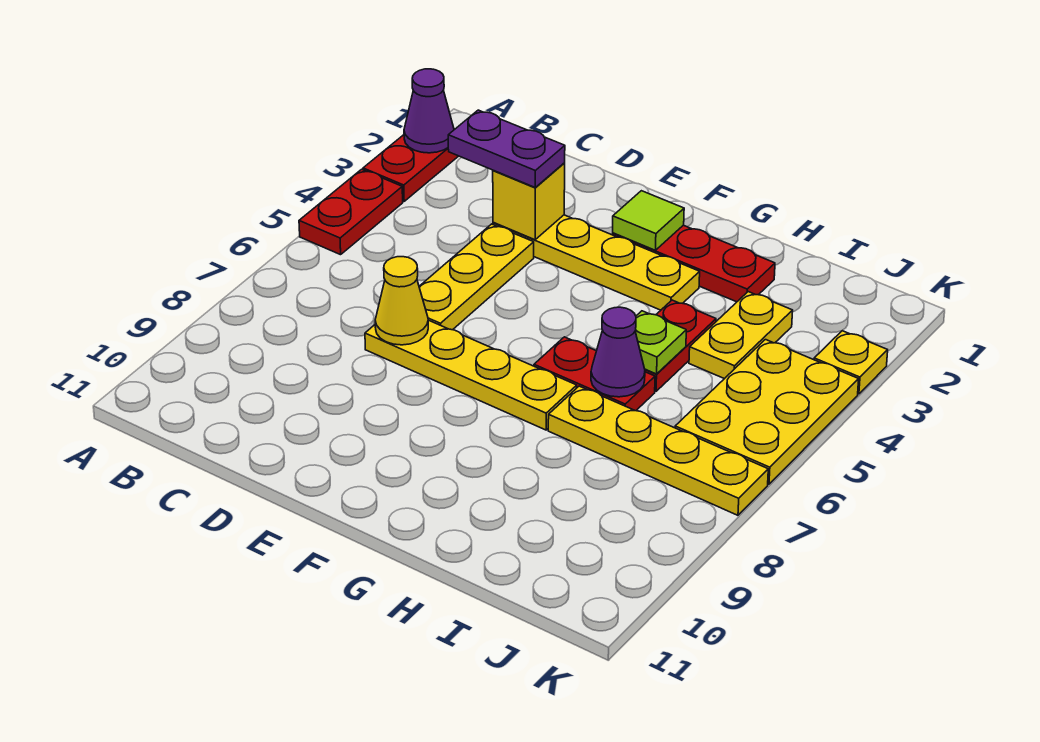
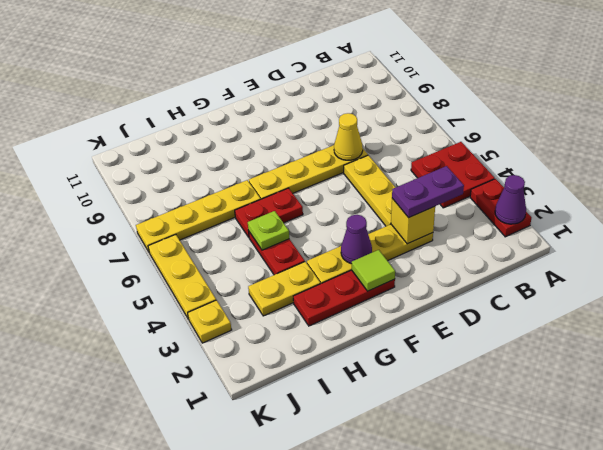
red plate A4:A5 level 1 -> red plate A4:B5 level 1
purple cone H6 level 2 -> purple cone F3 level 2
yellow plate I3:I4 level 1 -> yellow plate H3:I3 level 1
yellow plate J4:K6 level 1 -> yellow plate K4:K6 level 1

